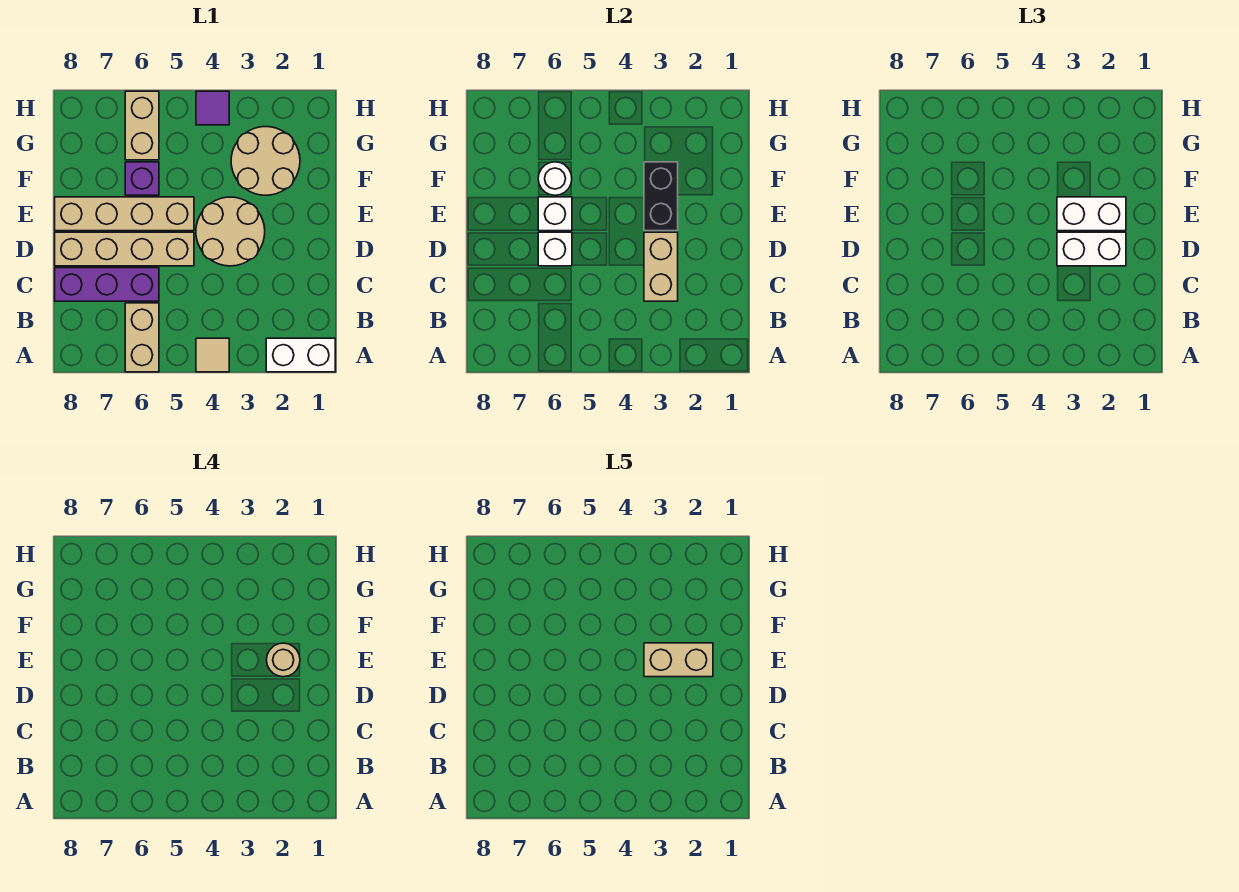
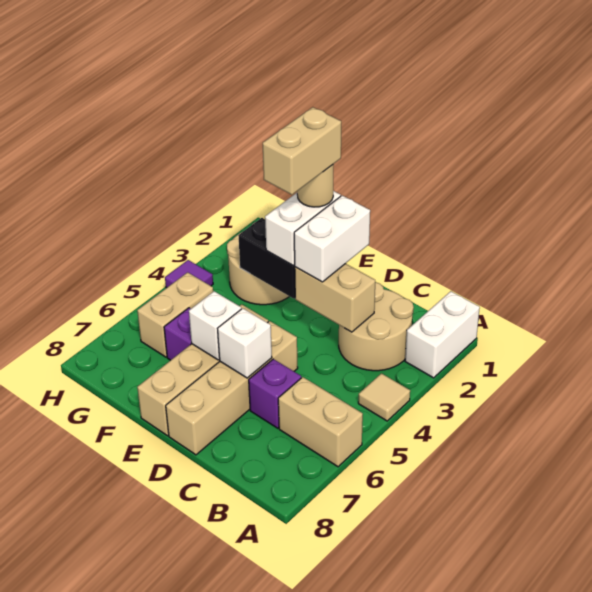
purple brick C6:C8 level 1 -> purple brick C6 level 1
tan round brick D3:E4 level 1 -> tan round brick B2:C3 level 1
white round brick F6 level 2 -> none
tan brick G6:H6 level 1 -> tan brick G5:G6 level 1

